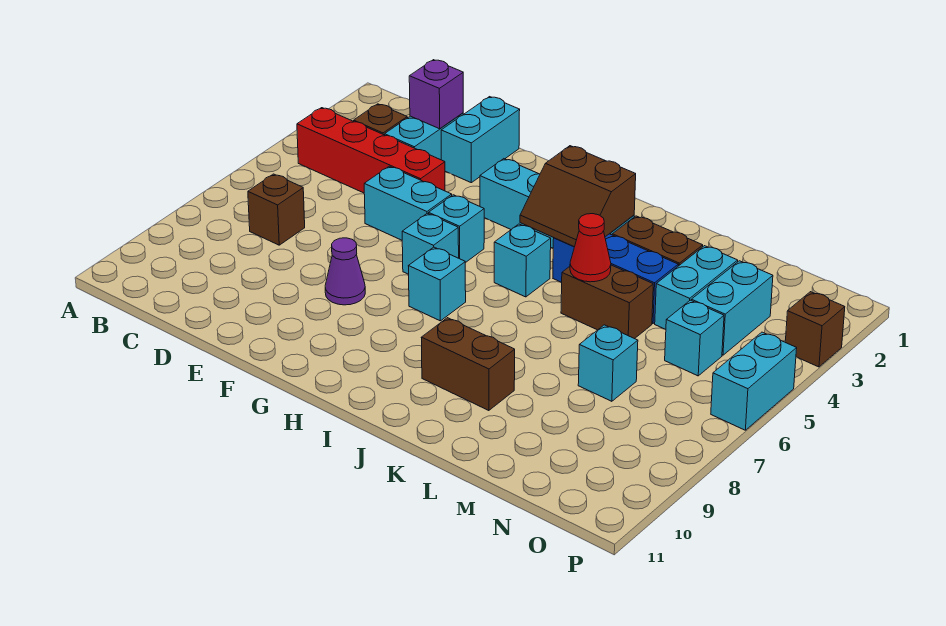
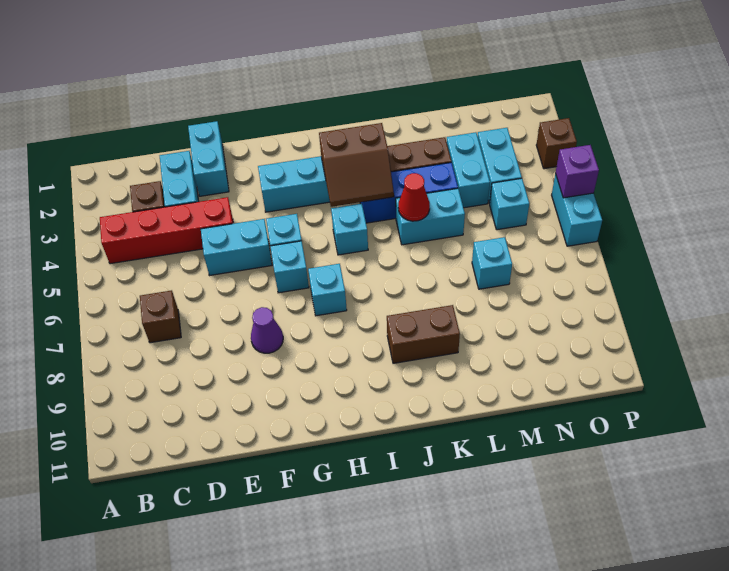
purple brick D2 level 2 -> purple brick P5 level 2
brown brick K5:L5 level 1 -> cyan brick K5:L5 level 1

